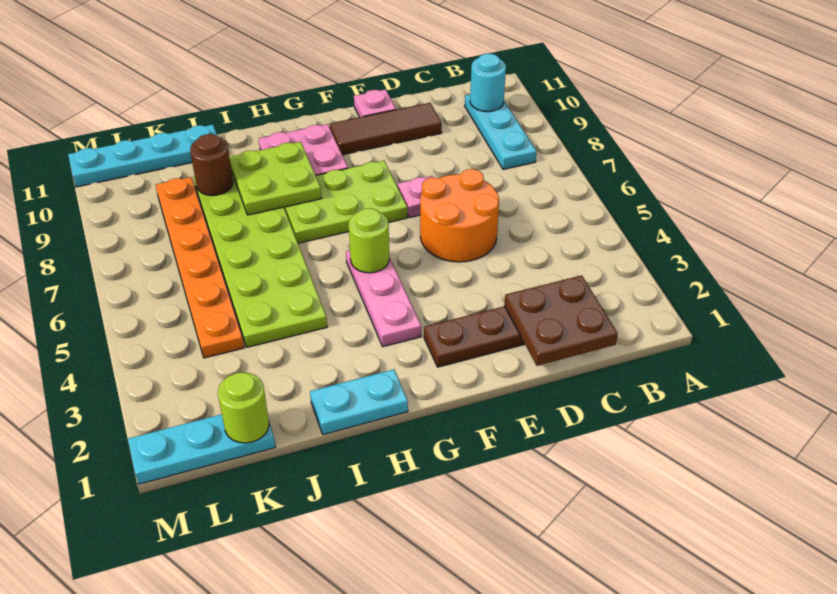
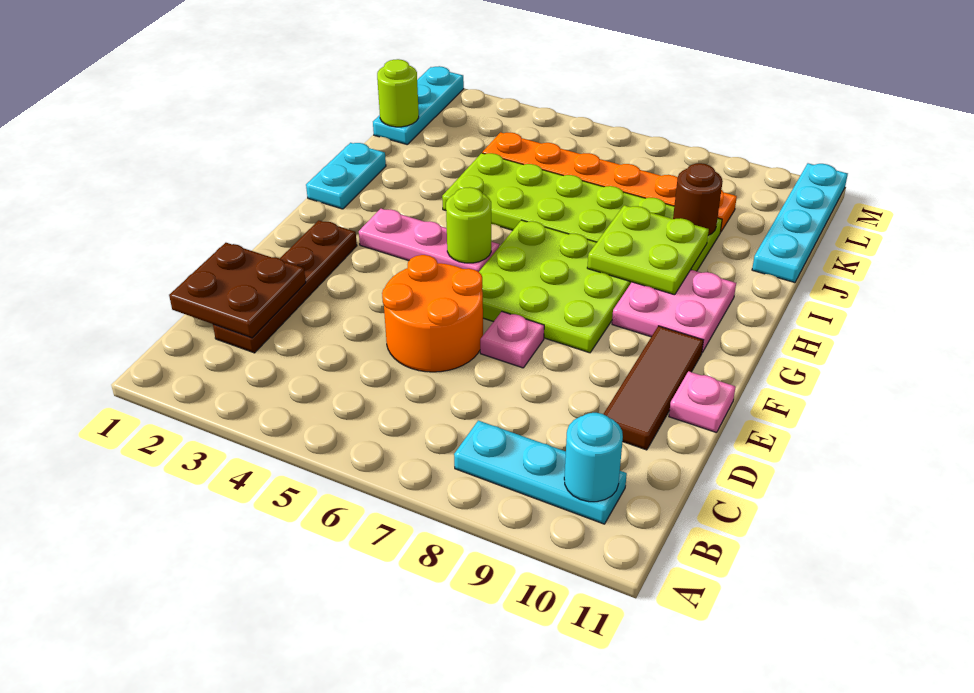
lime plate F7:H8 level 1 -> lime plate F6:H8 level 1

